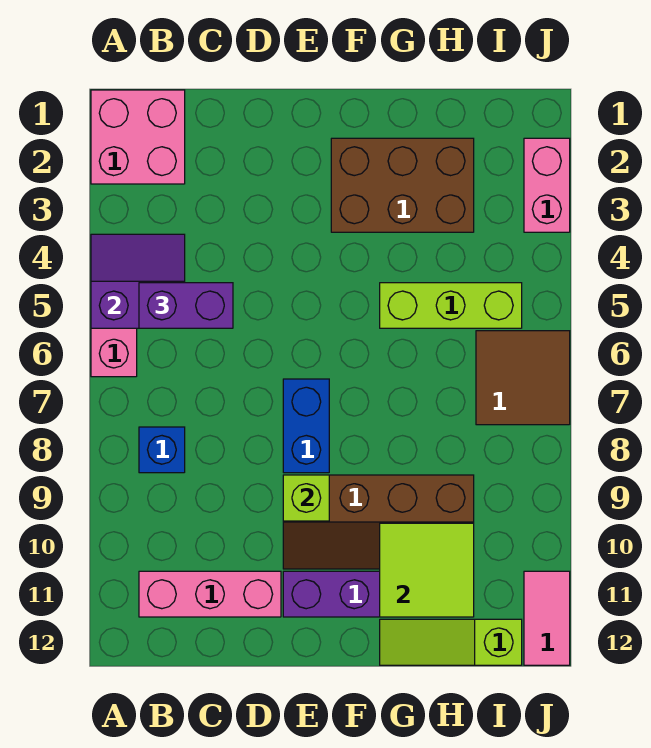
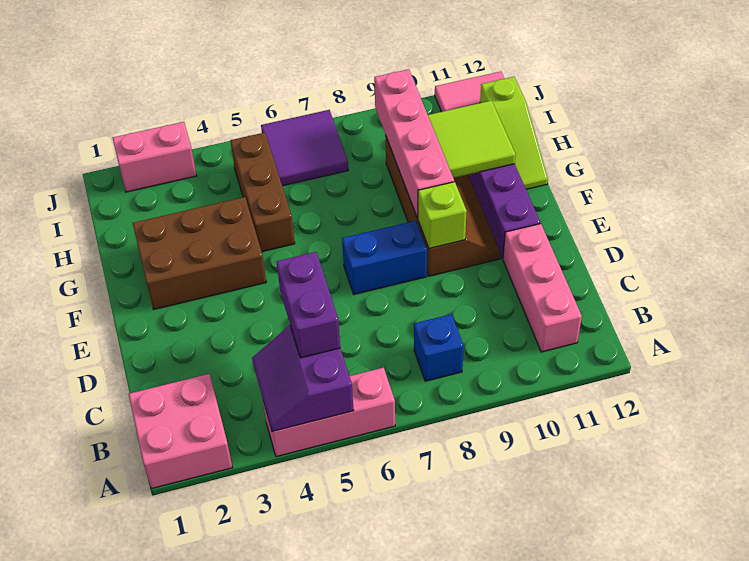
brown brick F2:H3 level 1 -> brown brick F2:G4 level 1
none -> pink brick F9:I9 level 2
lime brick G5:I5 level 1 -> brown brick G5:I5 level 1
brown tile I6:J7 level 1 -> purple tile I6:J7 level 1

